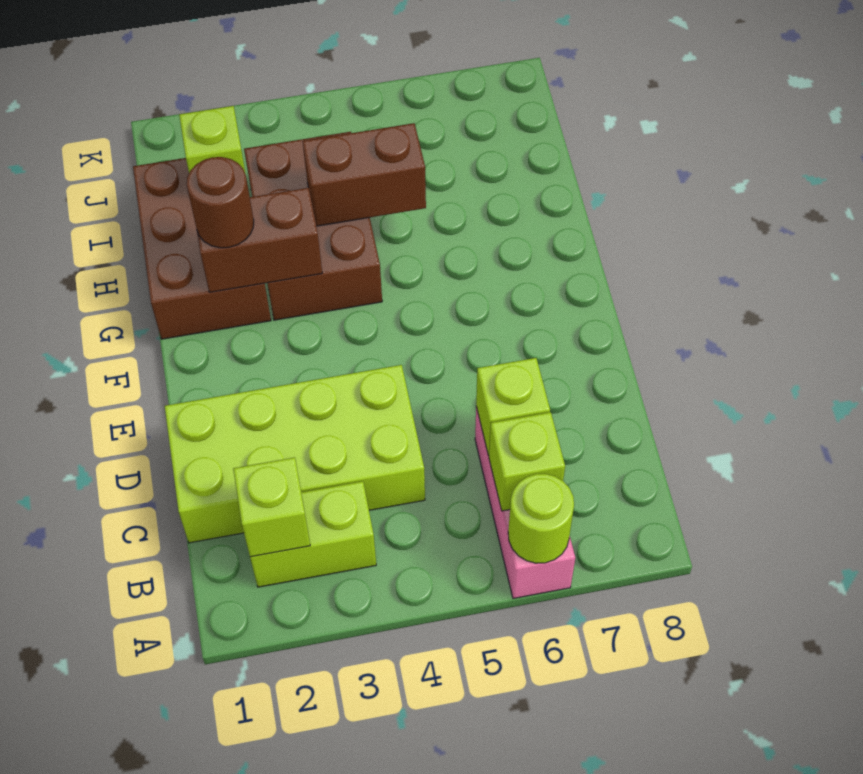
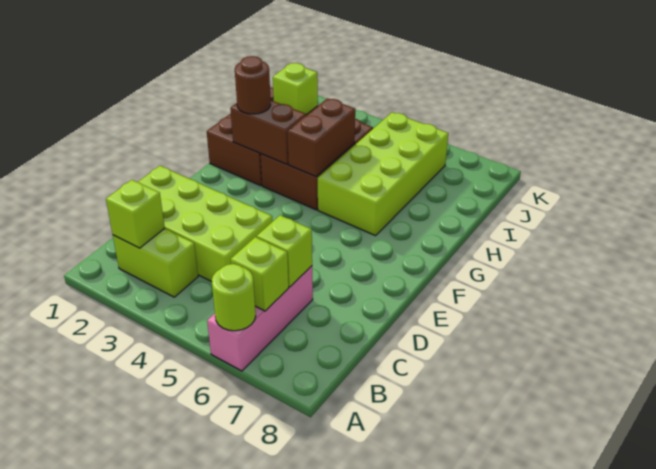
none -> lime brick G5:J6 level 1
brown brick H4:H5 level 2 -> brown brick G4:H4 level 2

